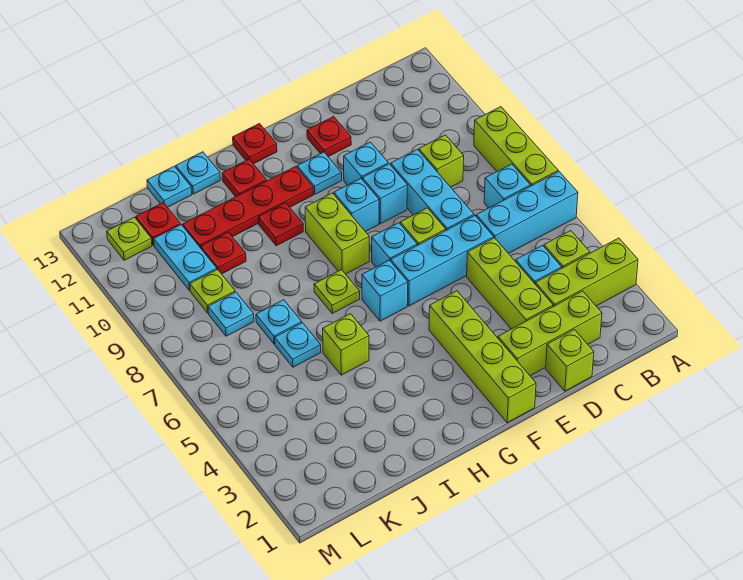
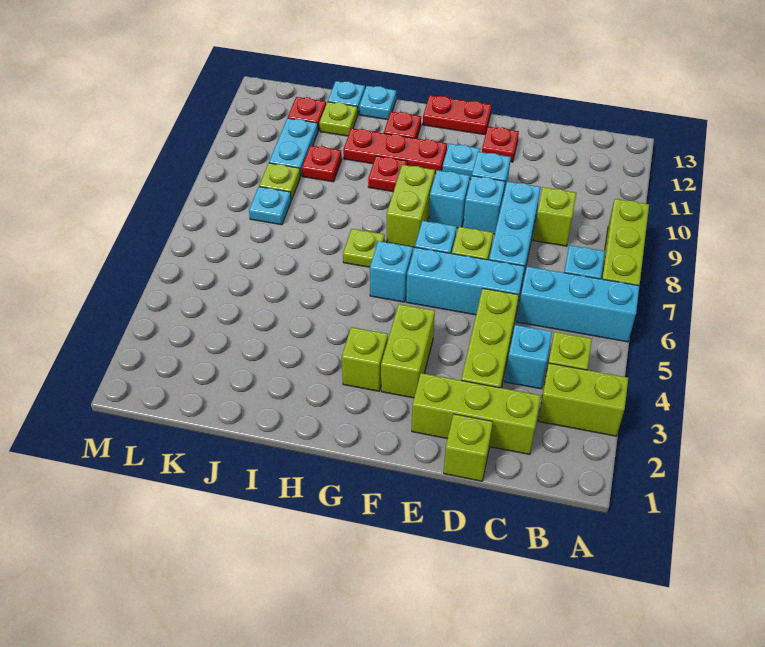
lime brick A3:C3 level 1 -> lime brick A3:B3 level 1
lime brick F1:F4 level 1 -> lime brick F3:F4 level 1
red plate G11:J11 level 1 -> red plate G11:I11 level 1
red plate G13 level 1 -> red plate F13:G13 level 1
lime brick I5 level 1 -> lime brick G3 level 1
cyan plate J6 level 1 -> none
cyan plate J7 level 1 -> none
lime plate L12 level 1 -> lime plate J12 level 1

